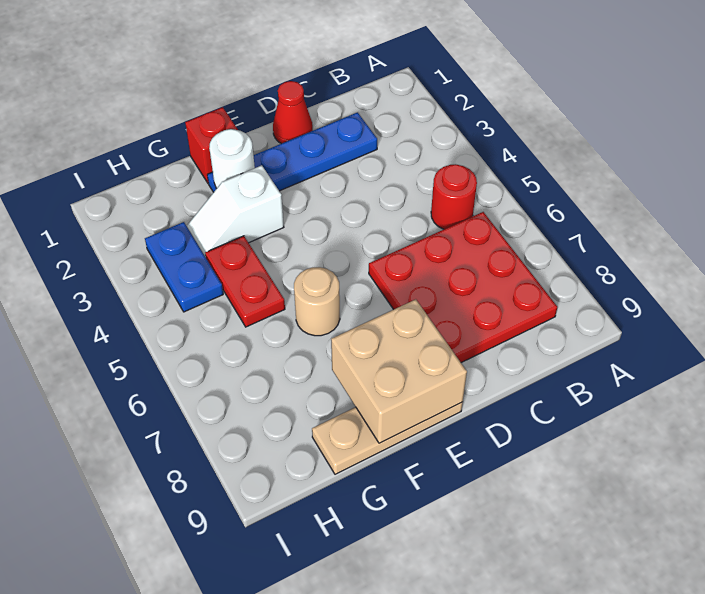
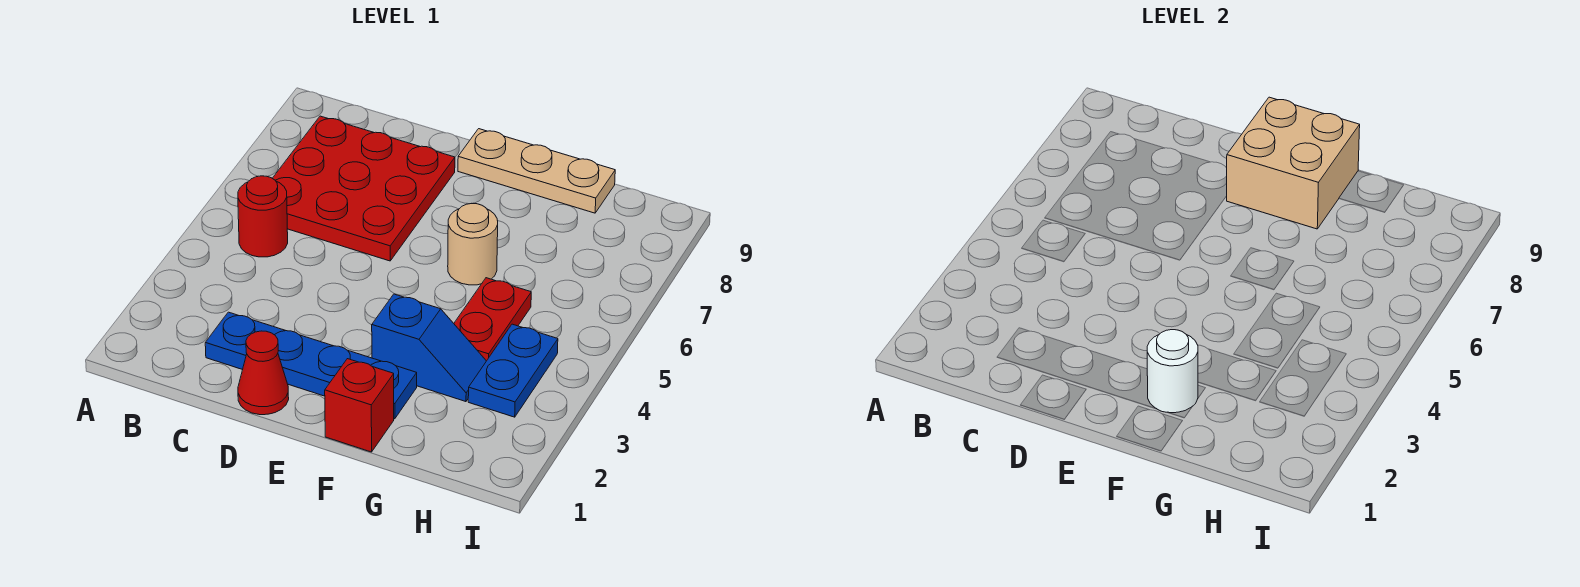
white slope F3:G3 level 1 top F -> blue slope F3:G3 level 1 top F

